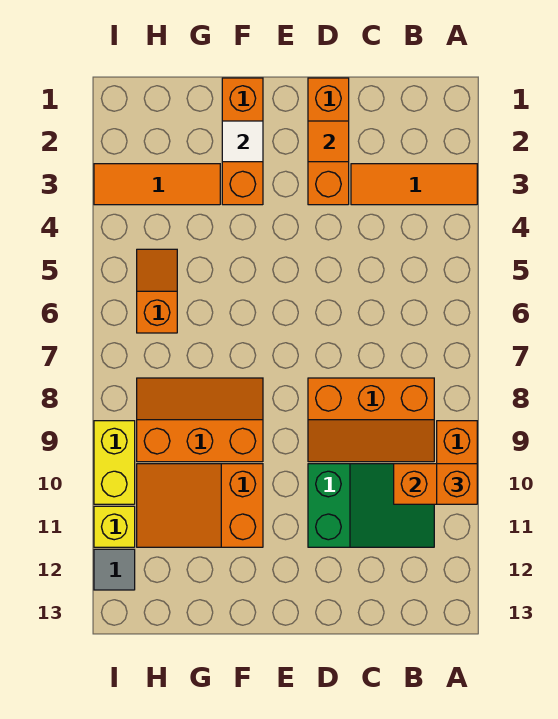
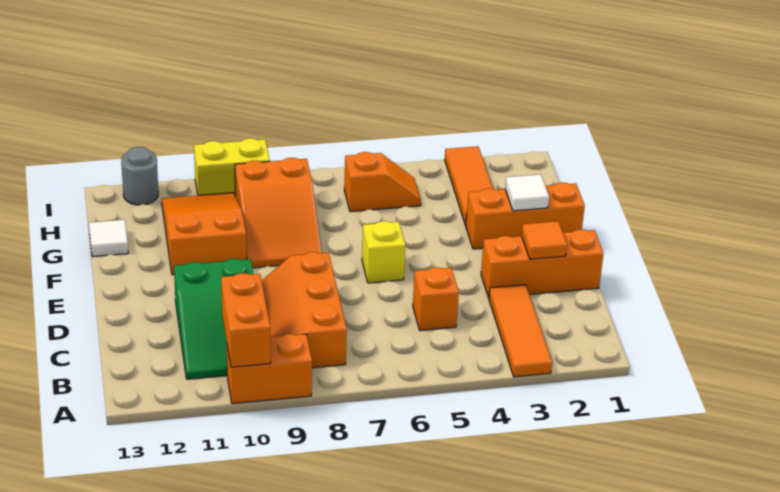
orange brick A10 level 3 -> orange brick C5 level 1
orange slope F8:H9 level 1 top 9 -> orange slope F8:H9 level 1 top H
none -> white tile G13 level 1
yellow brick I11 level 1 -> yellow brick E6 level 1
grey tile I12 level 1 -> grey round brick I12 level 1

